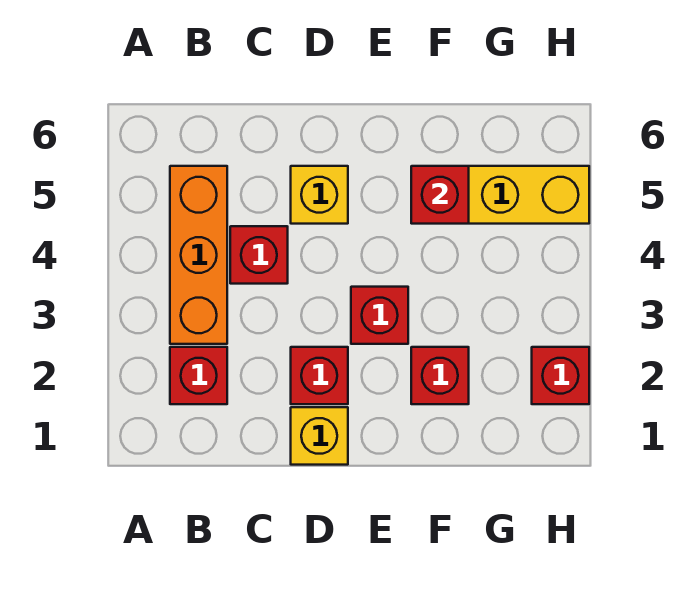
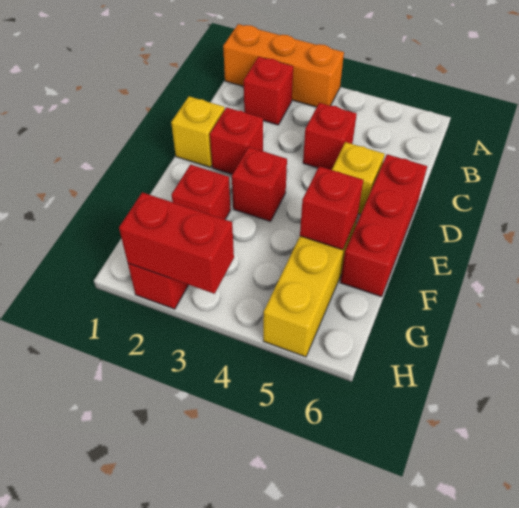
orange brick B3:B5 level 1 -> orange brick A1:A3 level 1
none -> red brick D6:F6 level 1
none -> red brick H2:H3 level 2

